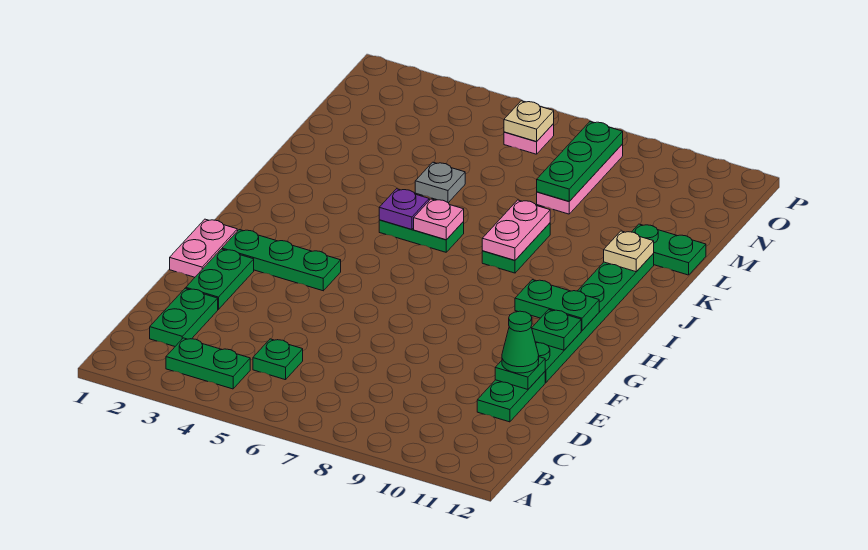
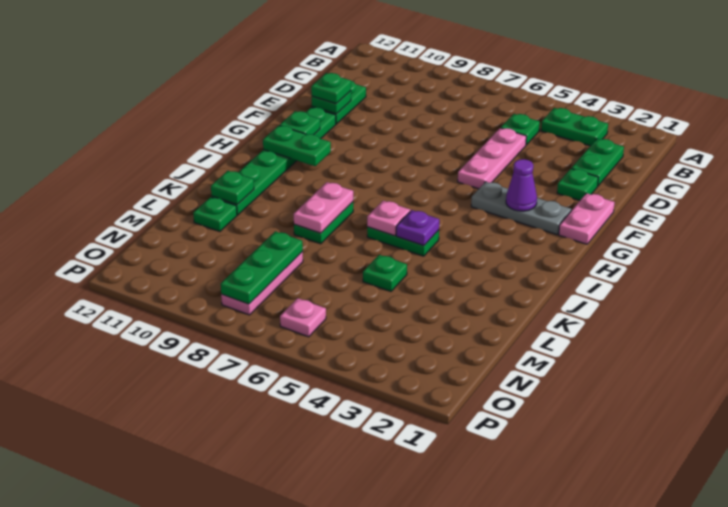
none -> pink plate D5:F5 level 1
green plate E2:F2 level 1 -> green plate E2 level 1
green cone E11 level 3 -> green plate E11 level 3
green plate G2:G4 level 1 -> grey plate G2:G4 level 1
none -> purple cone G3 level 2
tan plate K11 level 2 -> green plate K11 level 2
grey plate L5 level 1 -> green plate L5 level 1
green plate L11:L12 level 1 -> green plate L11 level 1
tan plate O6 level 2 -> none

